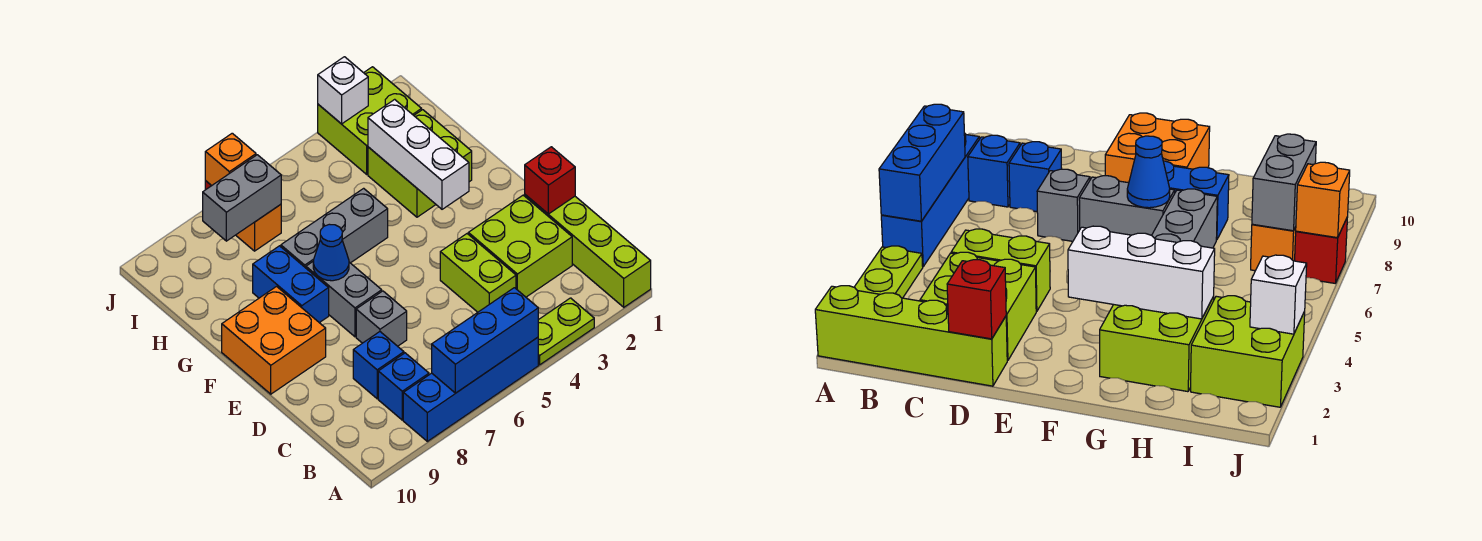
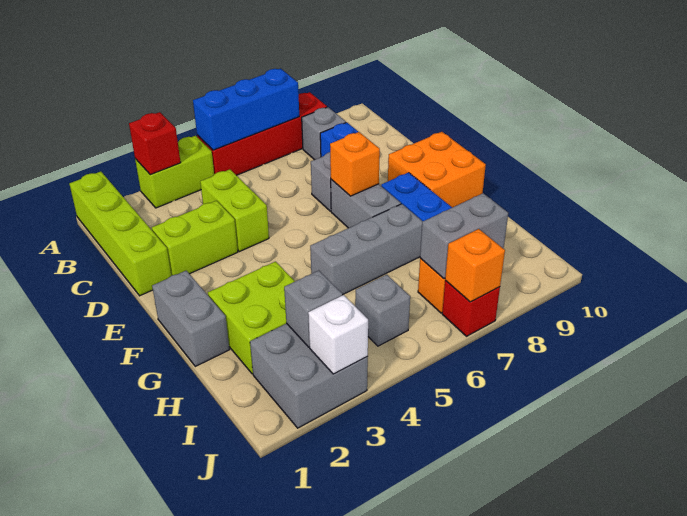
lime plate A3:A4 level 1 -> lime brick A3:A4 level 1
blue brick A5:A8 level 1 -> red brick A5:A8 level 1
blue brick B8 level 1 -> grey brick B8 level 1
lime brick C2:D3 level 1 -> lime brick D2:D3 level 1
red brick D1 level 2 -> red brick A3 level 2
none -> orange brick E7 level 2
none -> grey brick F1:G1 level 1
white brick F3:H3 level 2 -> none
blue cone F7 level 2 -> none
lime brick I2:J3 level 1 -> grey brick I2:J3 level 1
none -> grey brick I3 level 2
none -> grey brick I5 level 1

